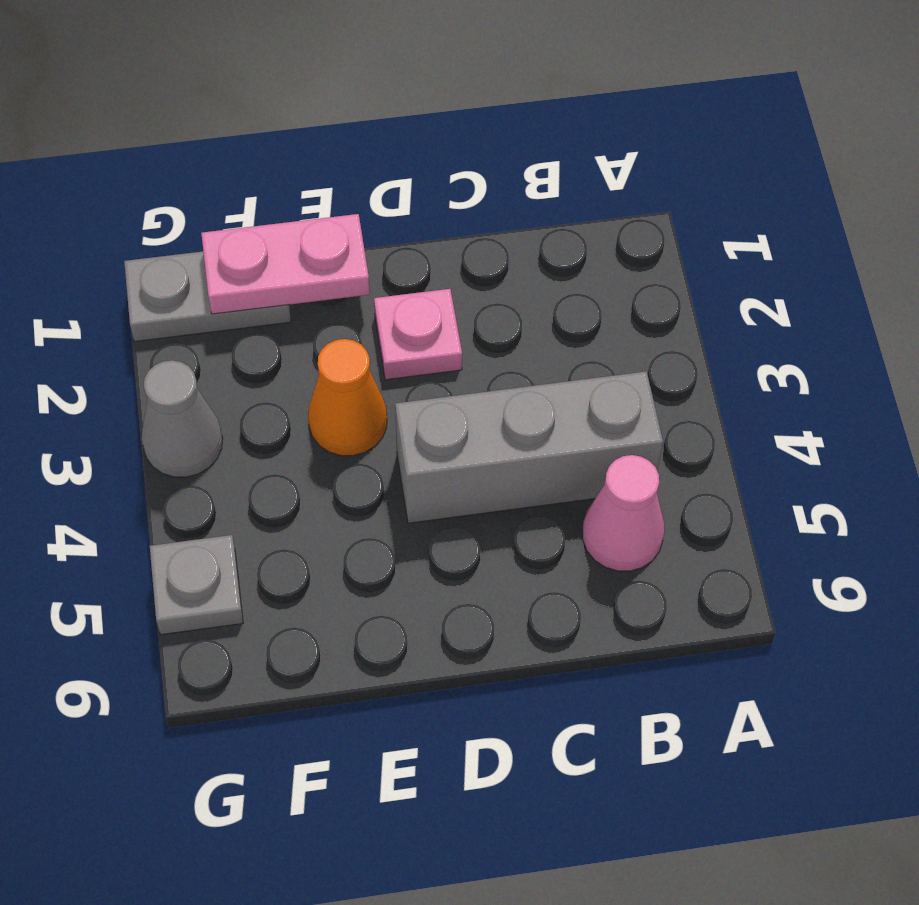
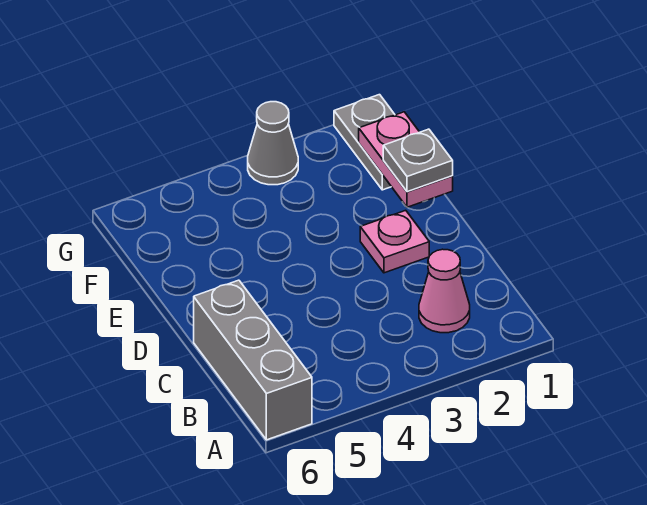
grey brick B4:D4 level 1 -> grey brick A6:C6 level 1
pink cone B5 level 1 -> pink cone B2 level 1
orange cone E3 level 1 -> none
grey plate G5 level 1 -> grey plate E1 level 3

